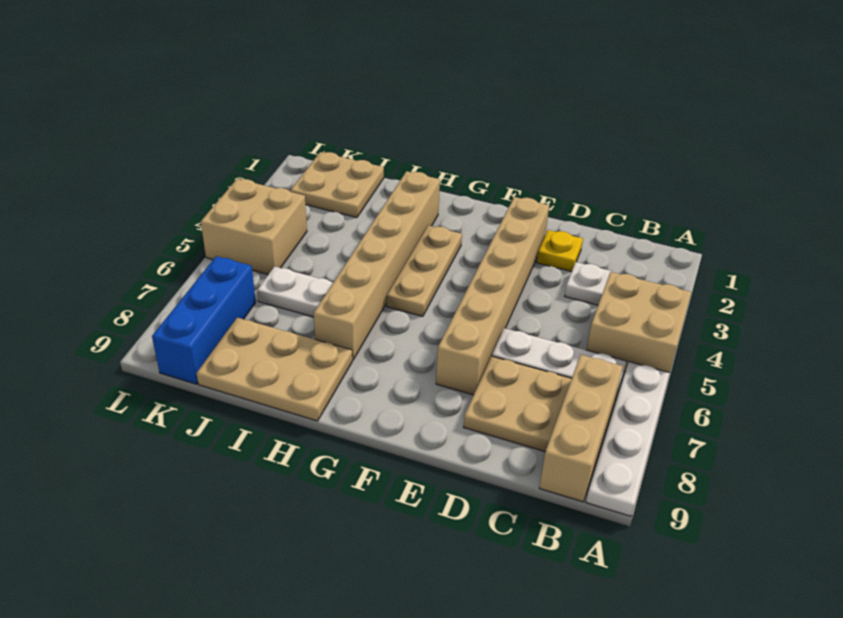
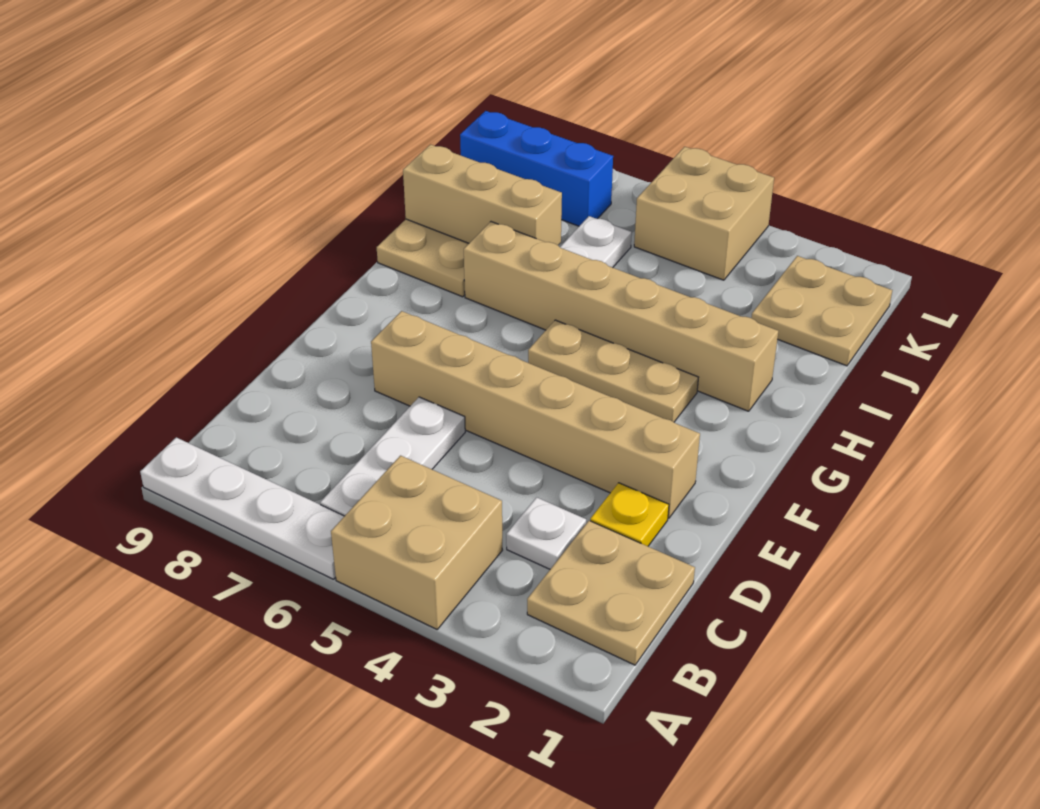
tan brick B7:B9 level 1 -> tan brick I7:I9 level 2
tan plate C7:D8 level 1 -> tan plate B1:C2 level 1

